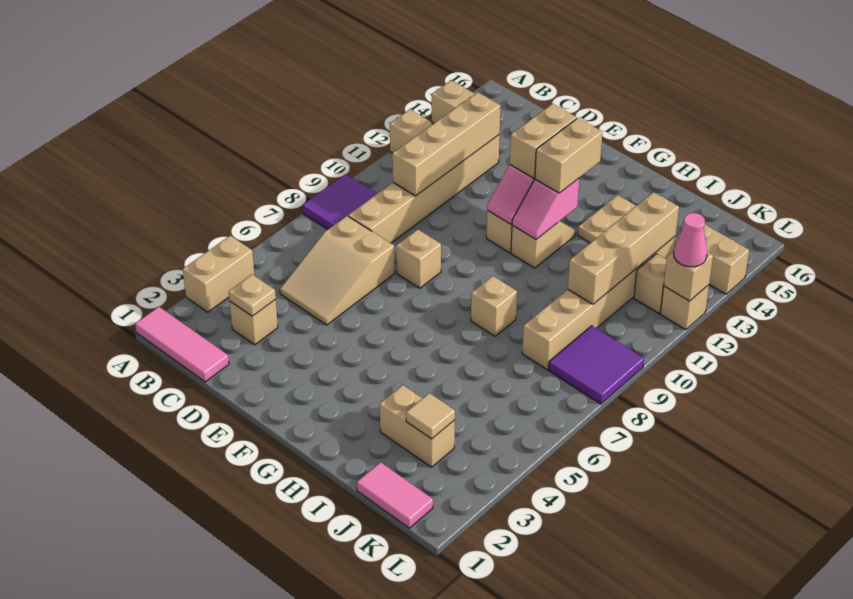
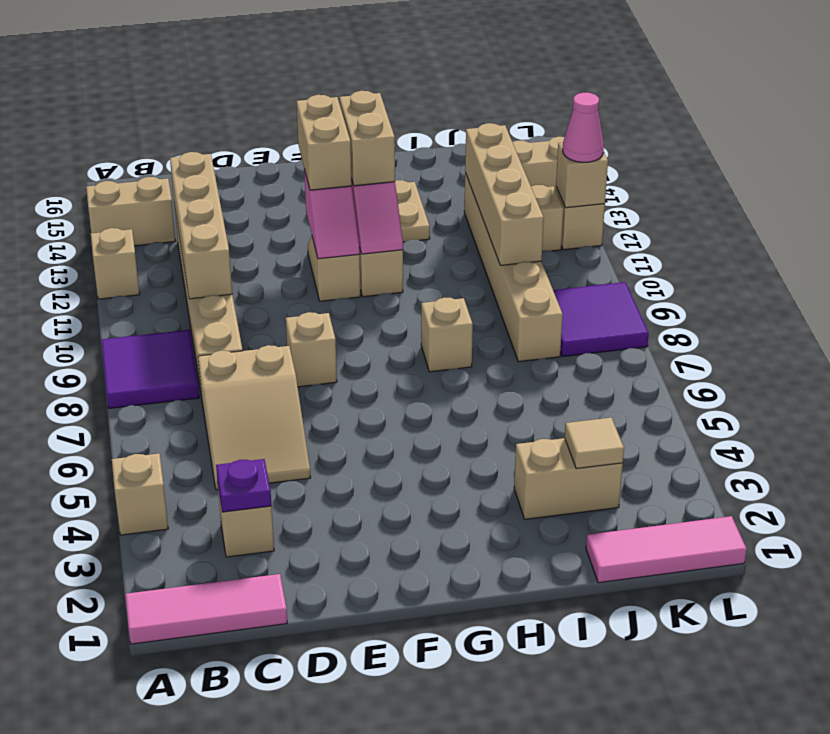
tan brick A3:A4 level 1 -> tan brick A4 level 1
tan plate C3 level 2 -> purple plate C3 level 2
pink tile J1:K1 level 1 -> pink tile J1:L1 level 1

